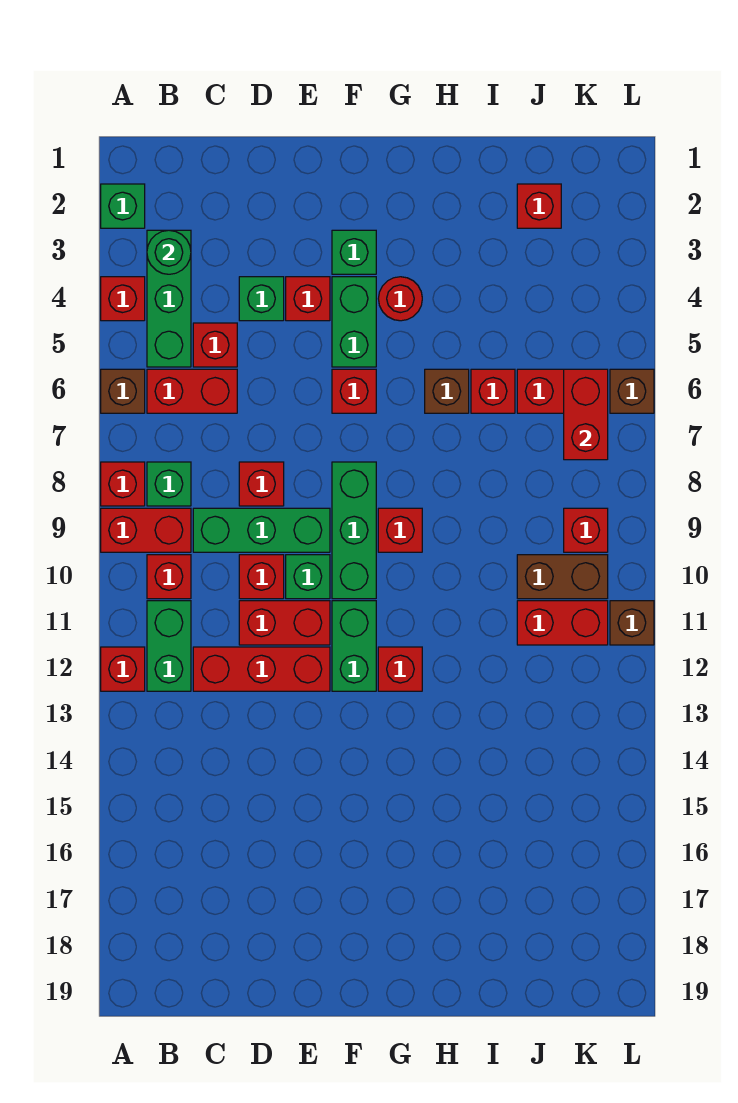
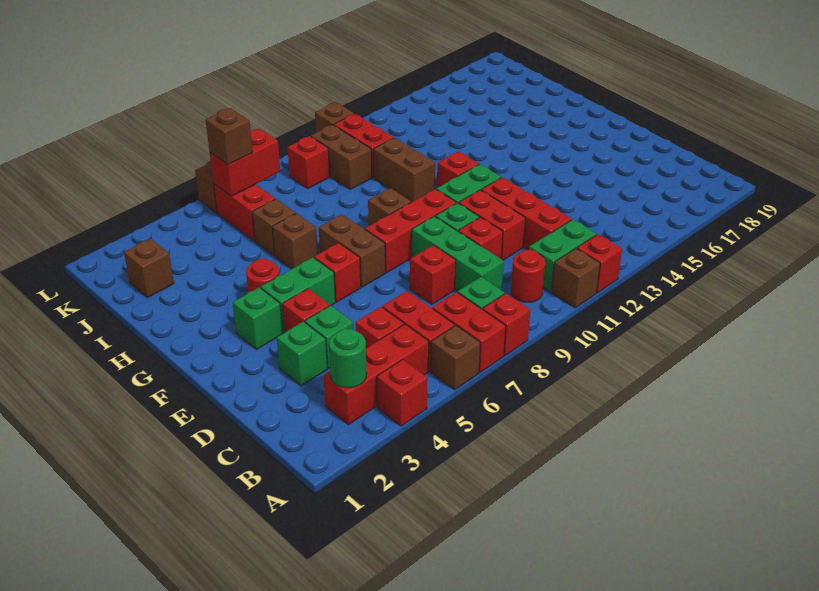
green brick A2 level 1 -> green brick D3 level 1
red brick A9:B9 level 1 -> red brick A7:B7 level 1
none -> brown brick A11 level 1
green brick B3:B5 level 1 -> red brick B3:B5 level 1
red brick B10 level 1 -> red round brick B10 level 1
none -> brown brick F7:G7 level 1
green brick F8:F10 level 1 -> red brick F8:F10 level 1
red brick G9 level 1 -> brown brick G9 level 1
none -> brown brick H11:I11 level 1
red brick I6 level 1 -> brown brick I6 level 1
red brick J2 level 1 -> brown brick J2 level 1
none -> brown brick K6 level 3

